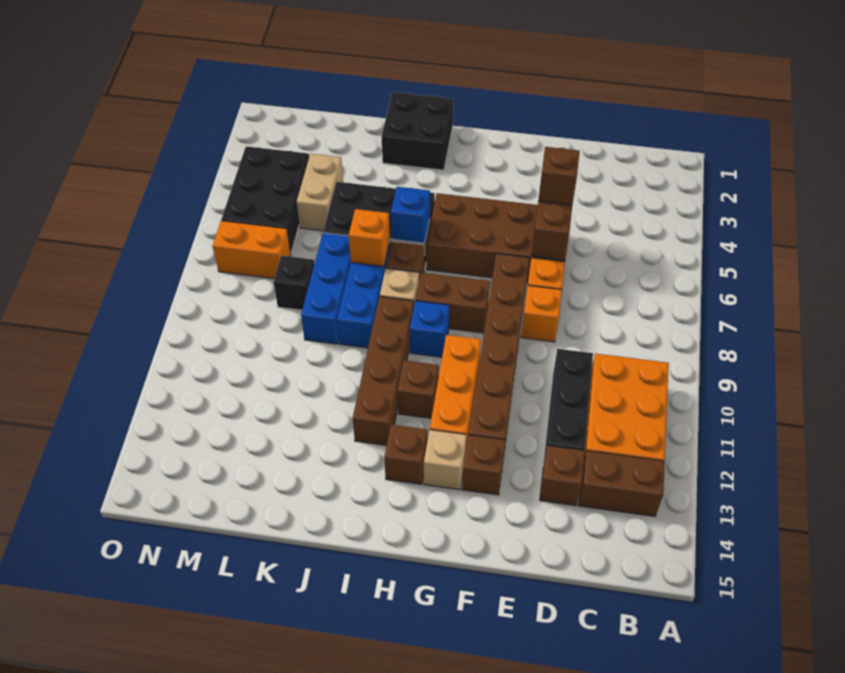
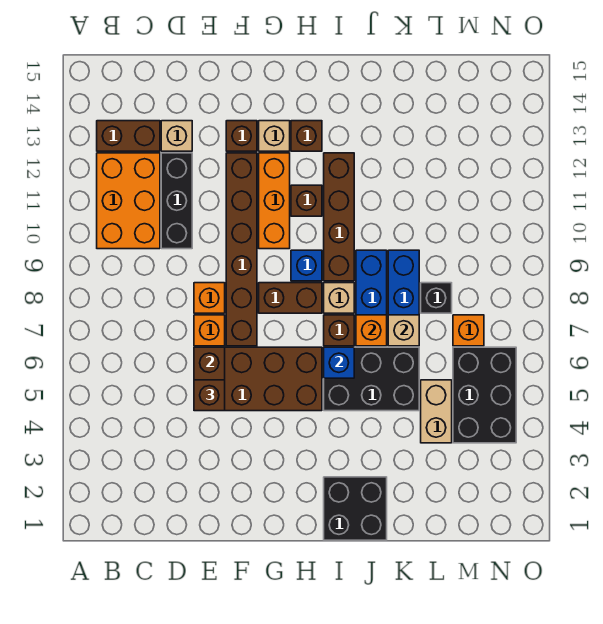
brown brick D13 level 1 -> tan brick D13 level 1
none -> tan brick K7 level 2
orange brick M7:N7 level 1 -> orange brick M7 level 1

